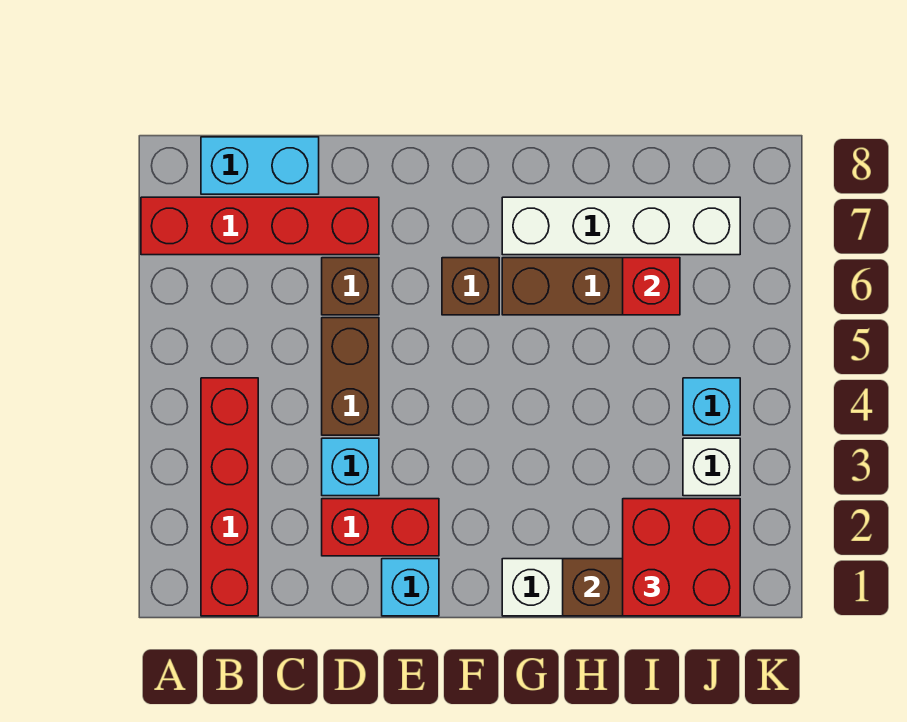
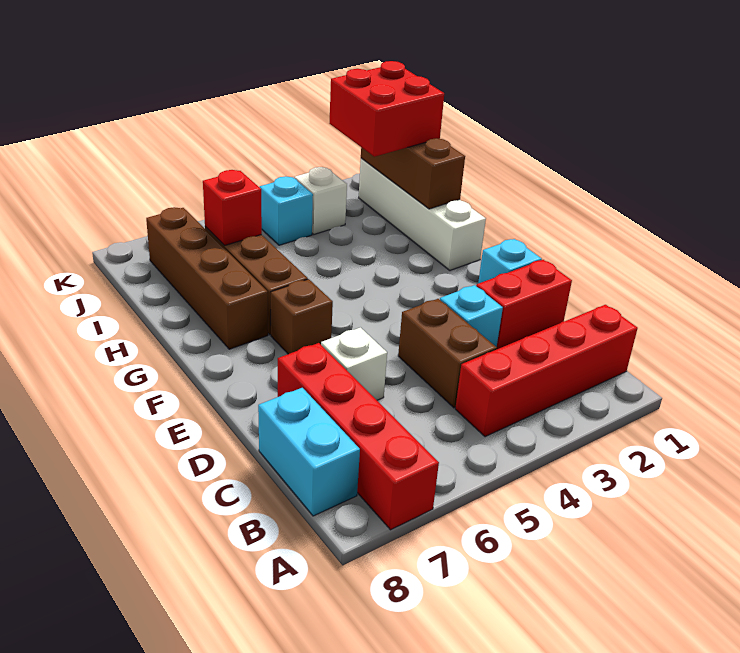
red brick D2:E2 level 1 -> red brick D1:D2 level 1
brown brick D4:D5 level 1 -> brown brick C4:D4 level 1
brown brick D6 level 1 -> white brick D6 level 1
white brick G7:J7 level 1 -> brown brick G7:J7 level 1

